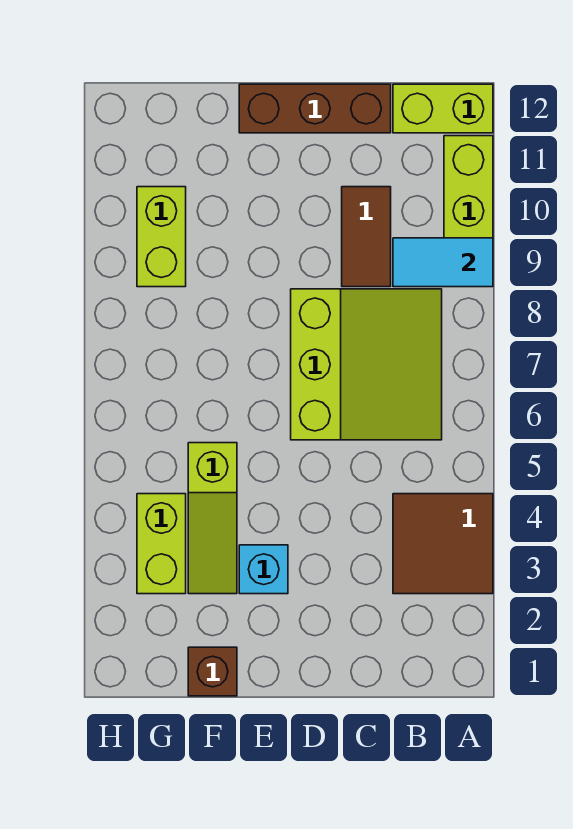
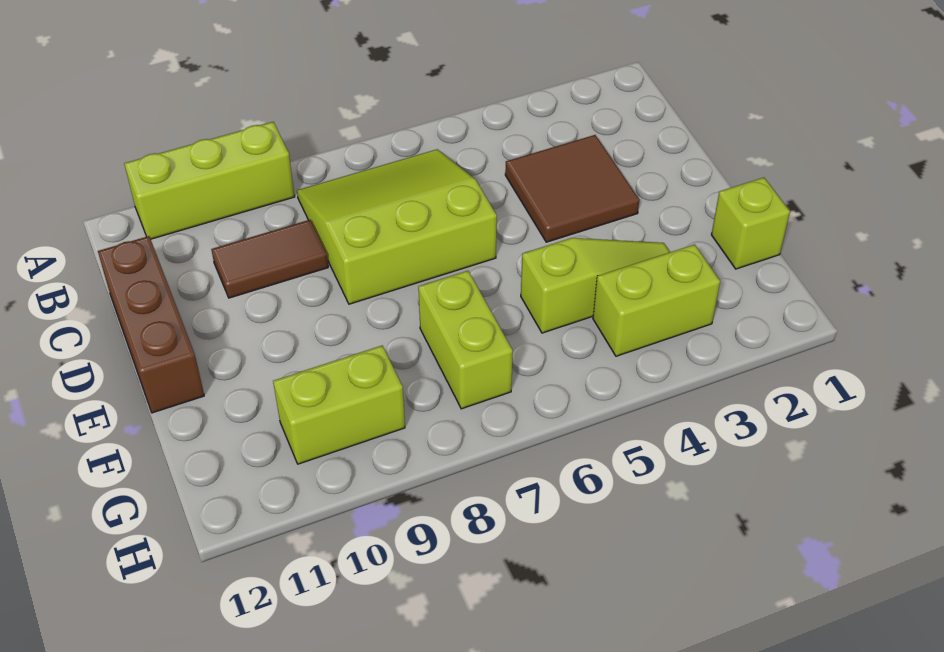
brown tile A3:B4 level 1 -> brown tile C3:D4 level 1
cyan tile A9:B9 level 2 -> none
lime brick A12:B12 level 1 -> lime brick F7:G7 level 1
cyan brick E3 level 1 -> none
brown brick F1 level 1 -> lime brick F1 level 1

